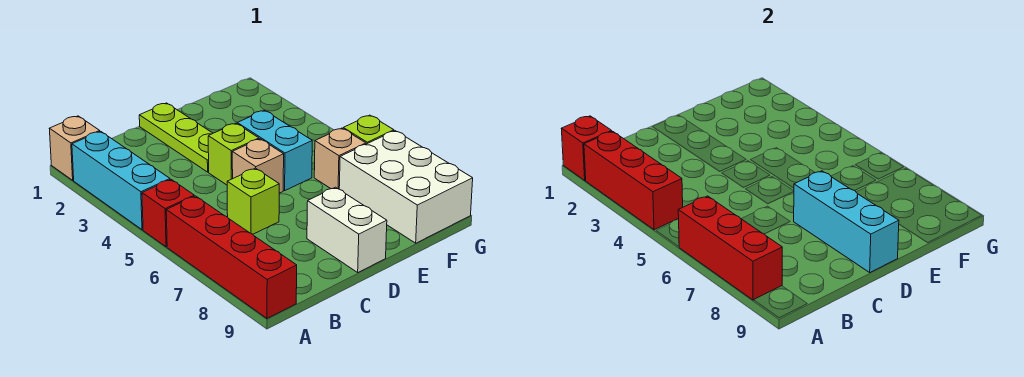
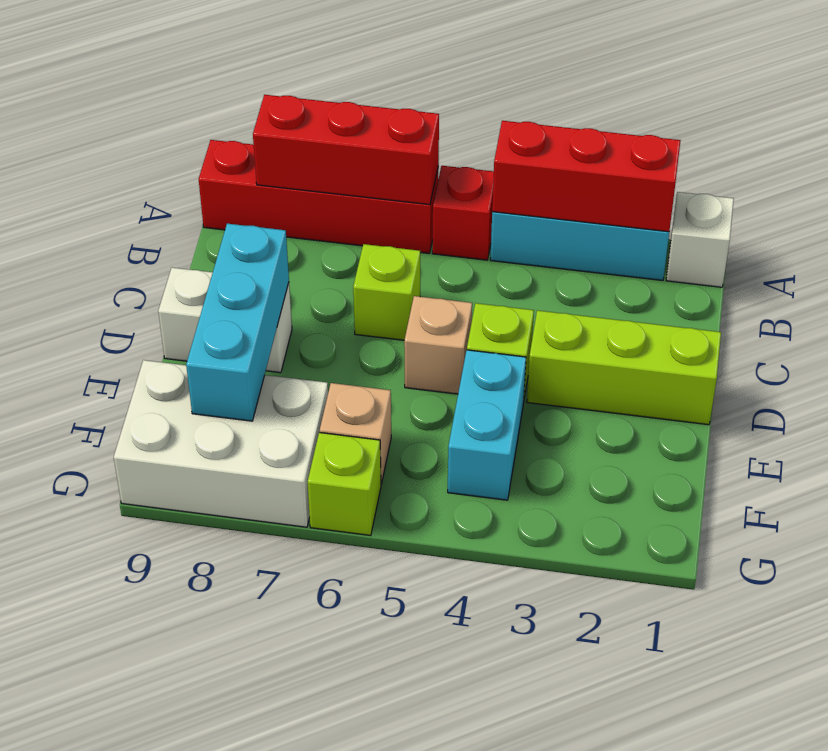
tan brick A1 level 1 -> white brick A1 level 1
red brick A1 level 2 -> none
lime plate D1:D3 level 1 -> lime brick D1:D3 level 1
cyan brick D7:D9 level 2 -> cyan brick D8:F8 level 2
cyan brick E4:E5 level 1 -> cyan brick E4:F4 level 1

